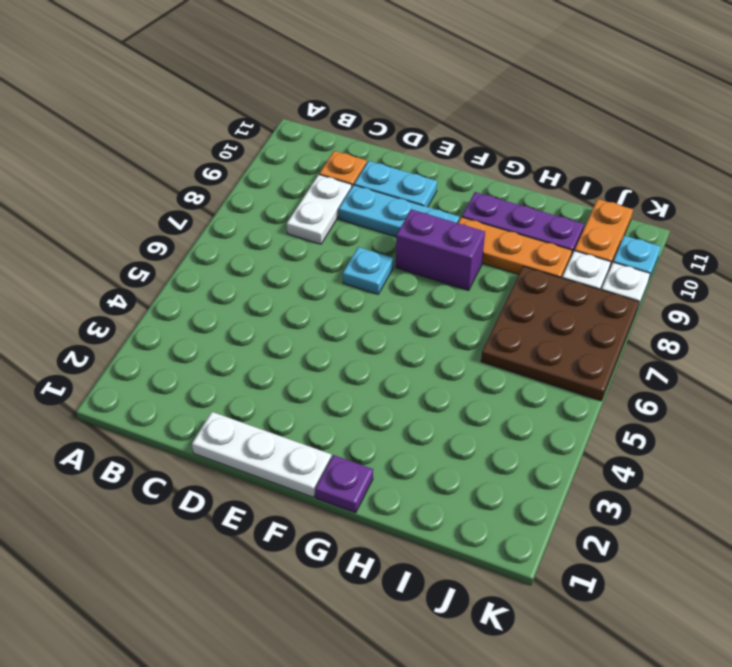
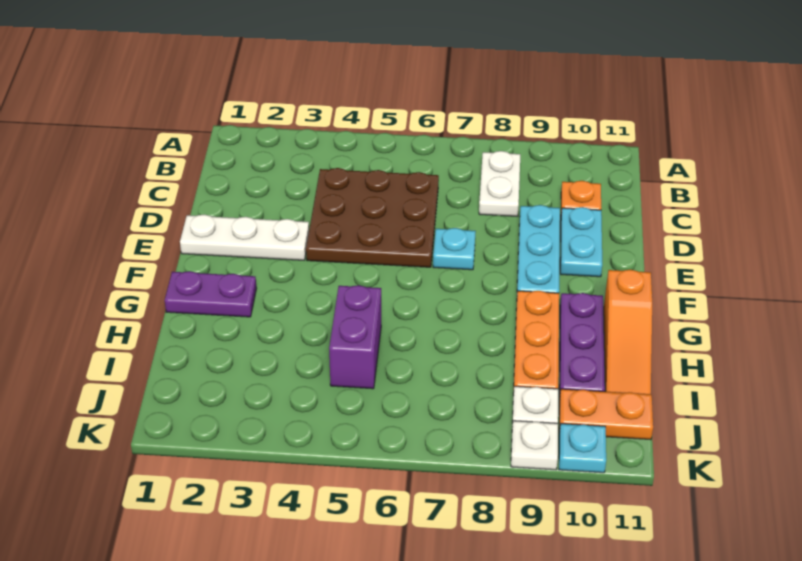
white plate C8:C9 level 1 -> white plate B8:C8 level 1
white plate D1:F1 level 1 -> white plate E1:E3 level 1
purple brick F8:G8 level 1 -> purple brick H5:I5 level 1
purple plate G1 level 1 -> purple plate G1:G2 level 1
none -> orange slope G11:I11 level 1 top G
brown plate I6:K8 level 1 -> brown plate C4:E6 level 1

